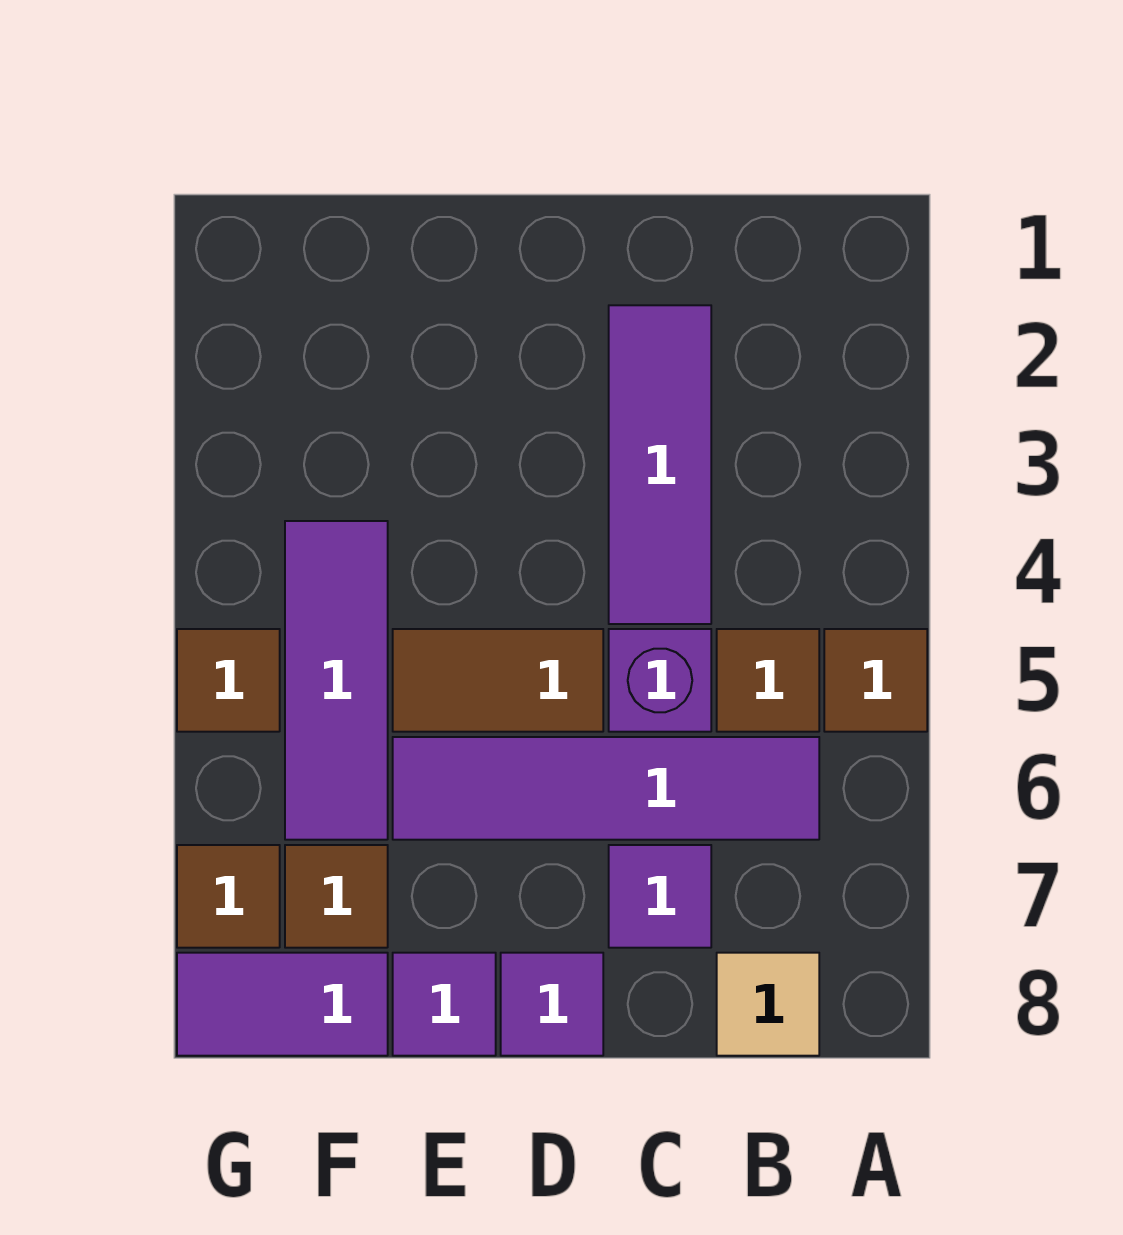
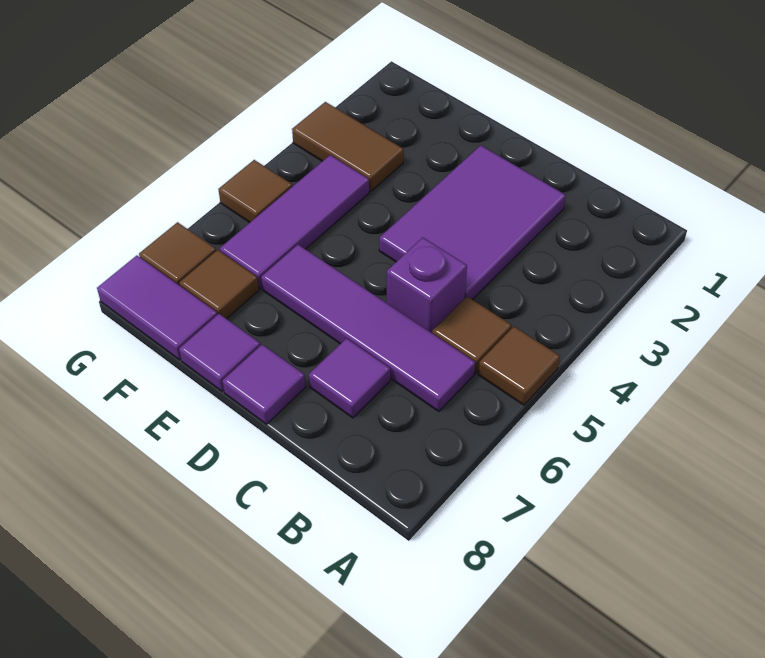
tan tile B8 level 1 -> none
purple tile C2:C4 level 1 -> purple tile C2:D4 level 1
brown tile D5:E5 level 1 -> brown tile F3:G3 level 1

